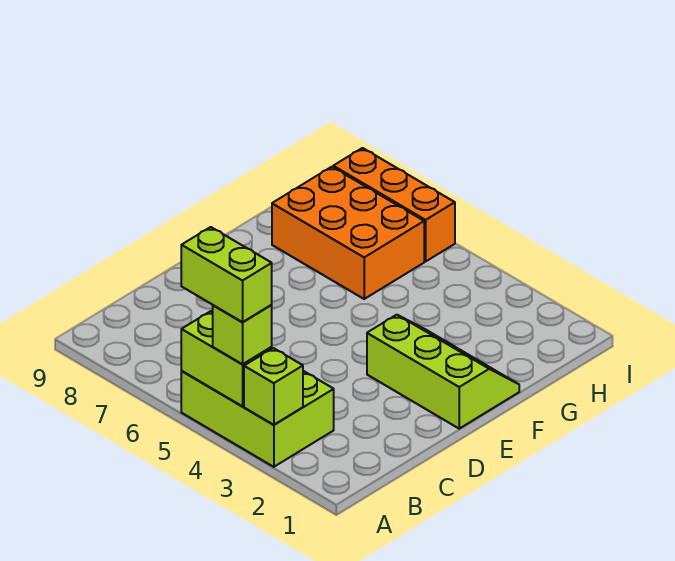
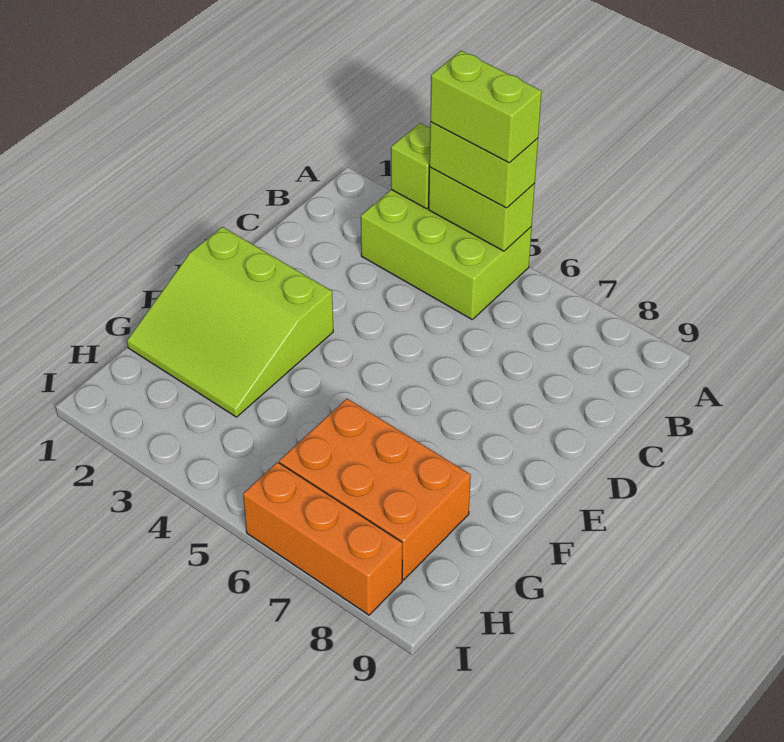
lime brick A4 level 3 -> lime brick A4:A5 level 3
lime slope E1:F3 level 1 top E -> lime slope E1:G3 level 1 top E

